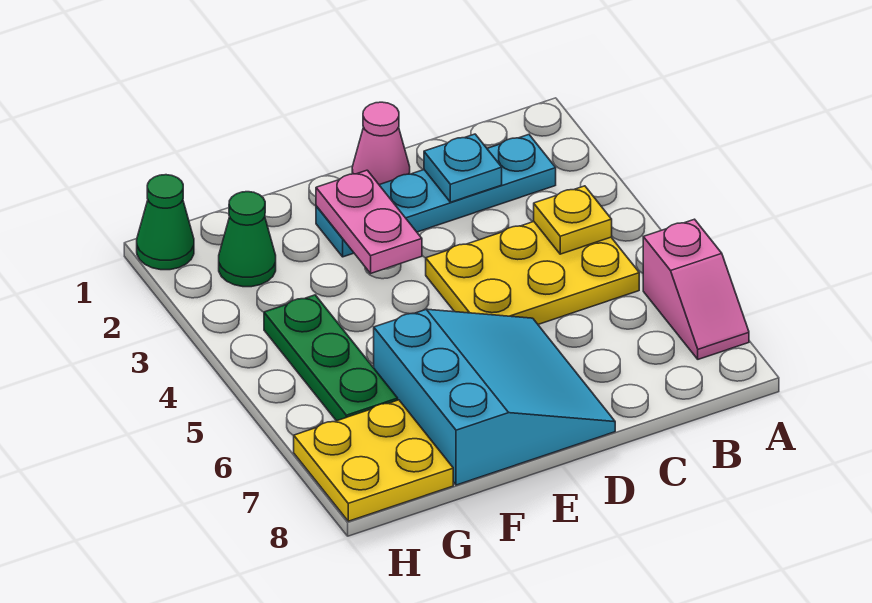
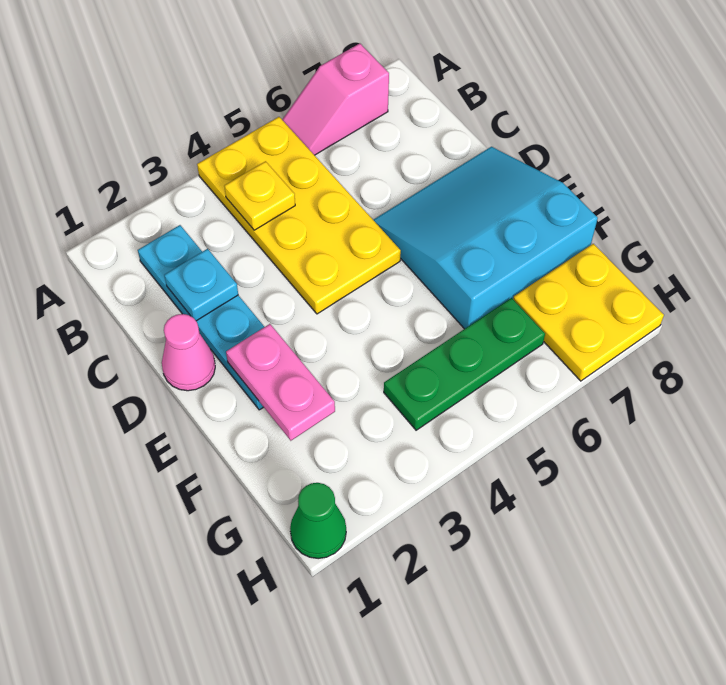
pink slope A6:A7 level 1 top 6 -> pink slope A6:A7 level 1 top 7
yellow plate B4:D5 level 1 -> yellow plate A4:D5 level 1
pink plate E2:E3 level 2 -> pink plate E2:F2 level 2
green cone G2 level 1 -> none

